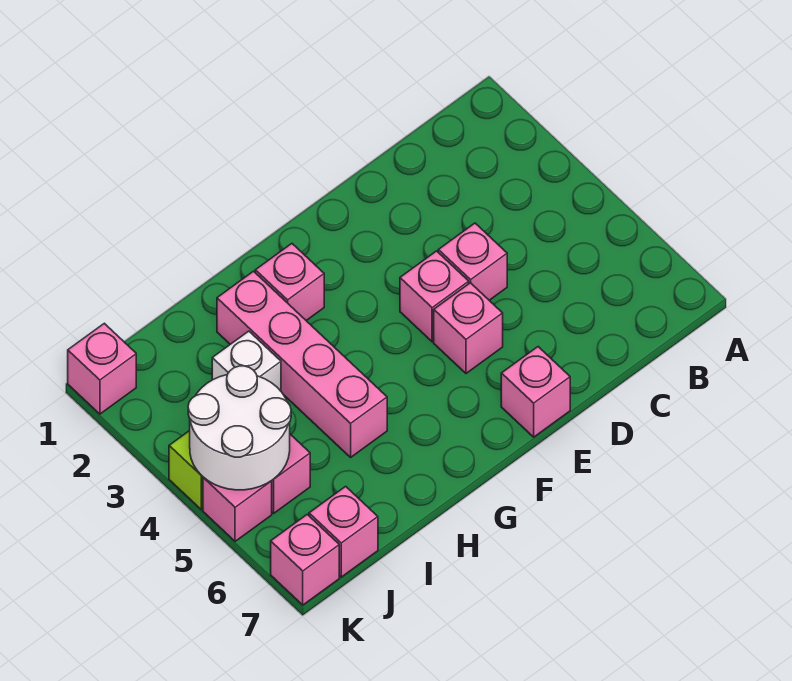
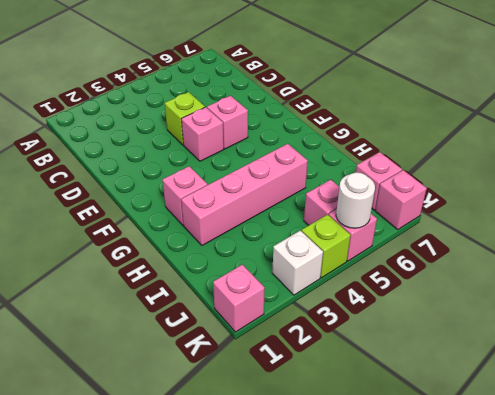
pink brick D4 level 1 -> lime brick D4 level 1
pink brick E7 level 1 -> none
white brick I3 level 1 -> white brick K3 level 1
white round brick J4:K5 level 2 -> white round brick K5 level 2

